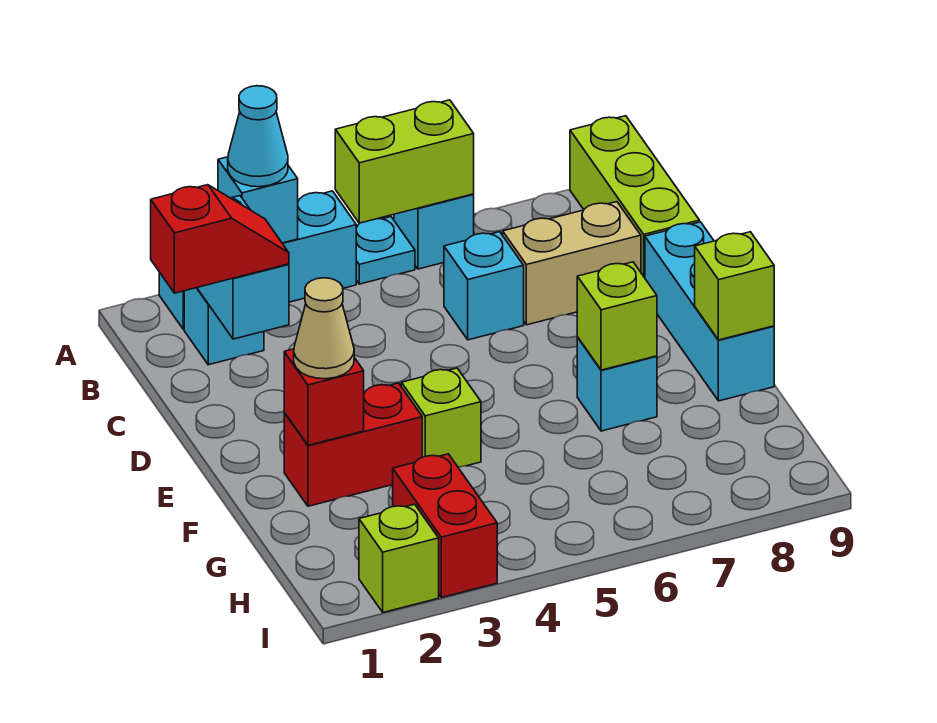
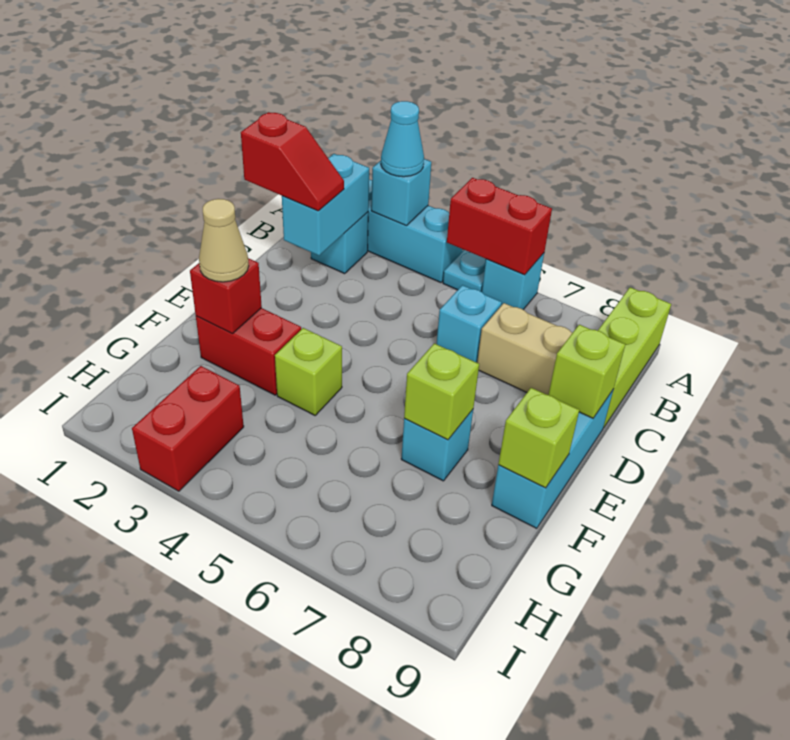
lime brick A5:A6 level 2 -> red brick A5:A6 level 2
lime brick I2 level 1 -> lime brick D9 level 2

